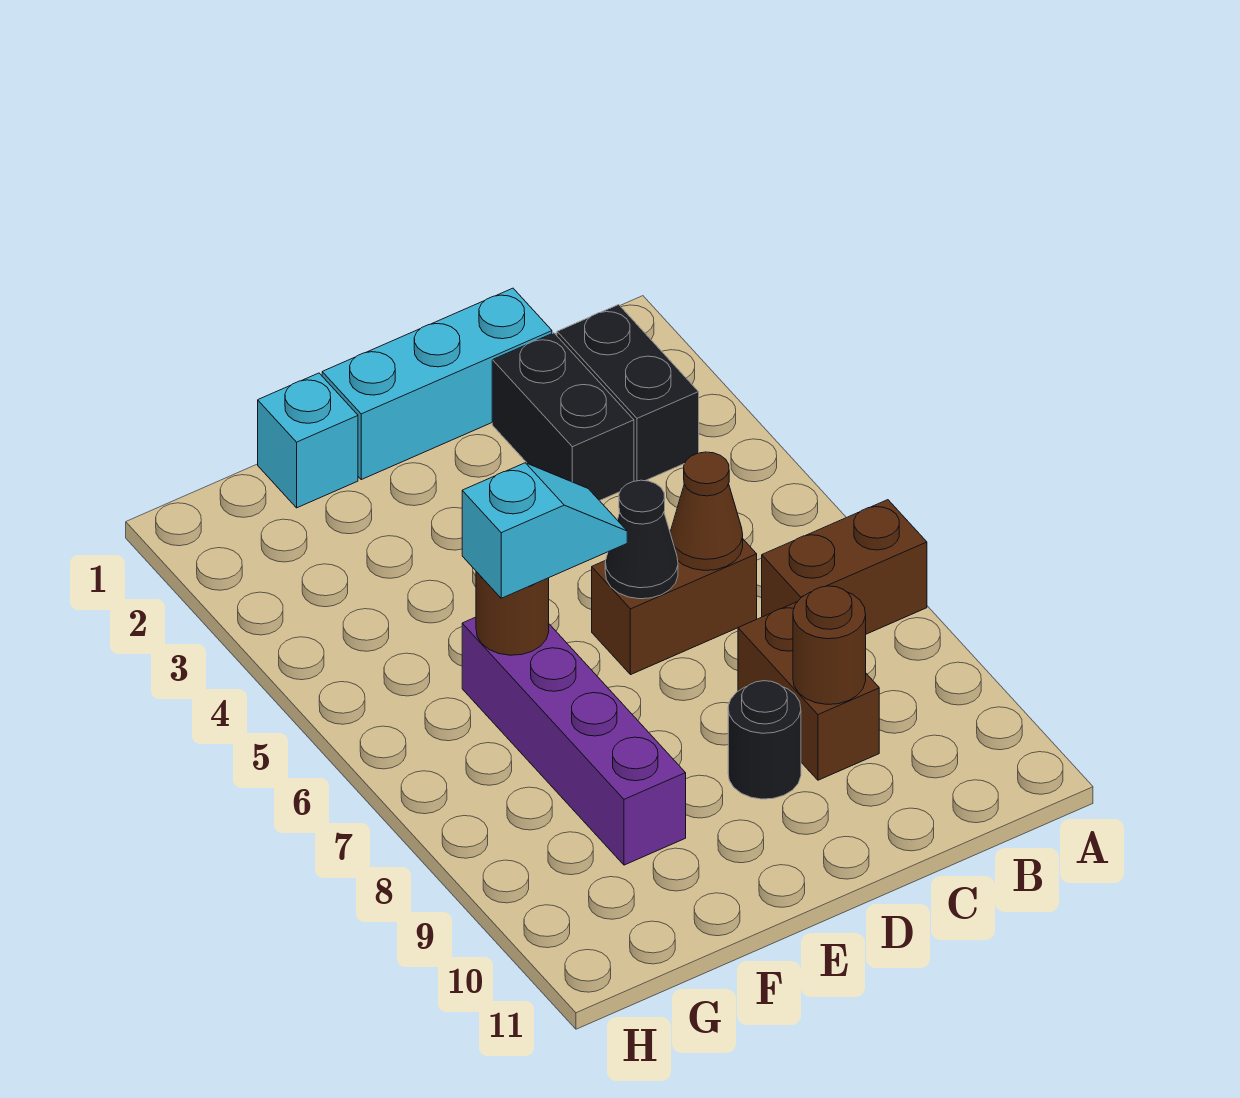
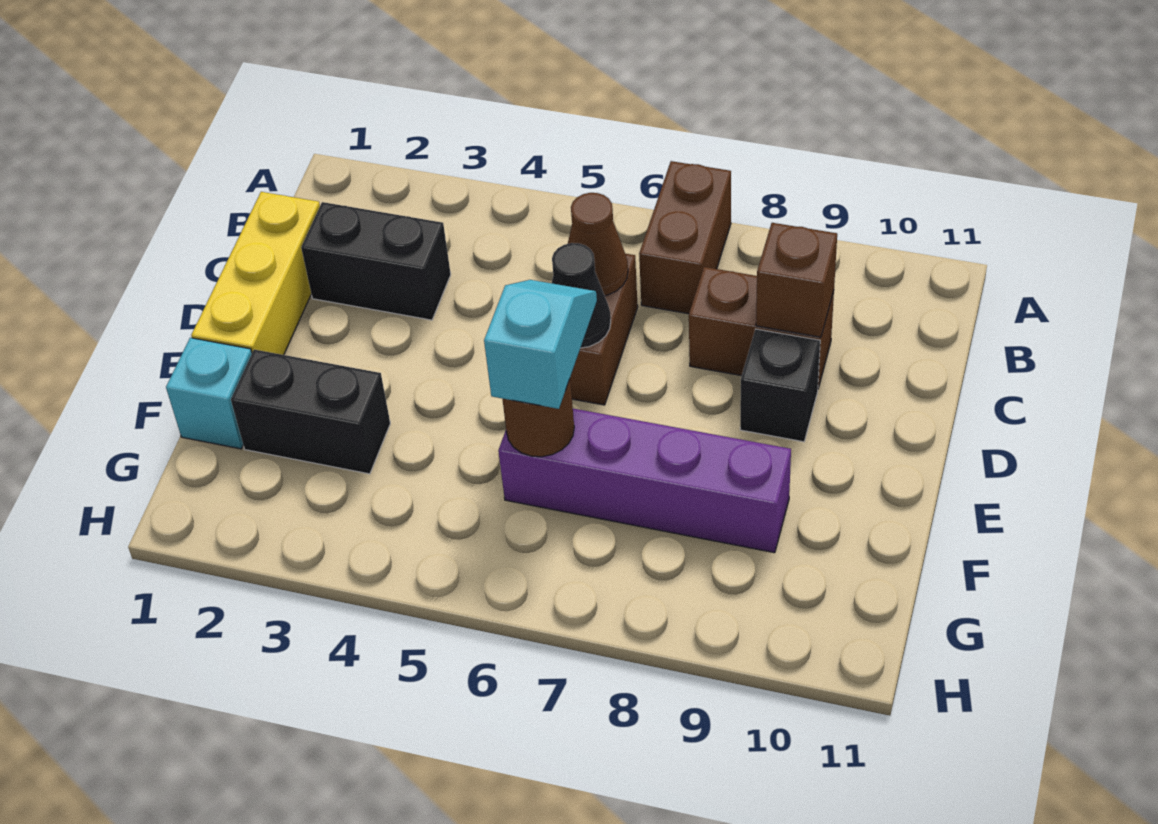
black brick B2:B3 level 1 -> black brick F2:F3 level 1
cyan brick C1:E1 level 1 -> yellow brick C1:E1 level 1
brown round brick C9 level 2 -> brown brick C9 level 2
black round brick D9 level 1 -> black brick D9 level 1

